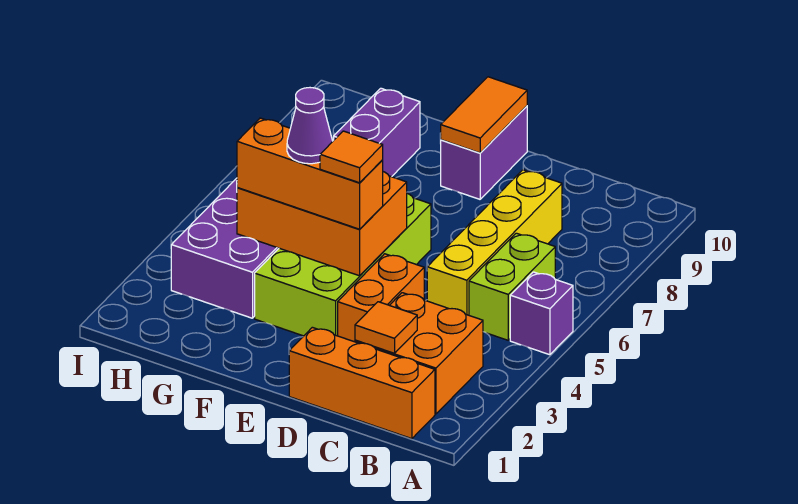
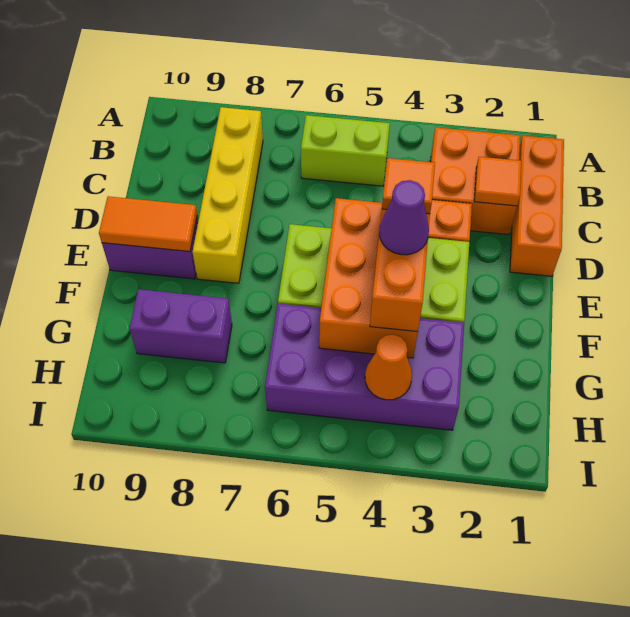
purple brick A5 level 1 -> none
yellow brick C5:C8 level 1 -> yellow brick B8:E8 level 1
none -> orange cone H4 level 2

